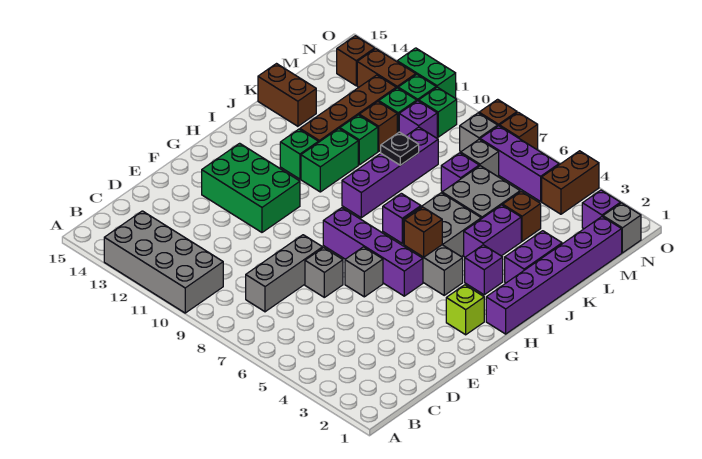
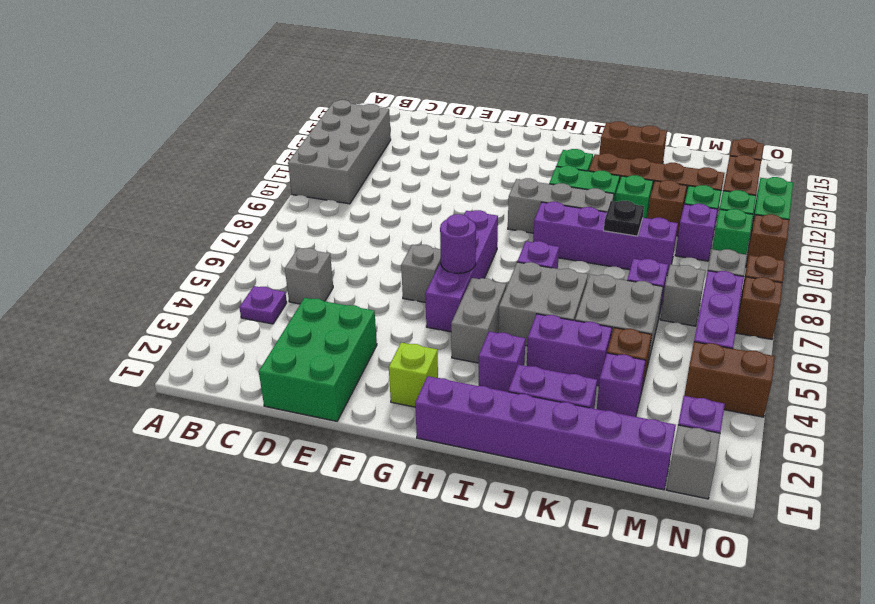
none -> purple plate B4 level 1
grey brick C8:E8 level 1 -> grey brick H10:J10 level 1
grey brick E7 level 1 -> grey brick C5 level 1
green brick F11:G13 level 1 -> green brick D1:E3 level 1
none -> purple round brick G6 level 2
brown brick H5 level 2 -> brown brick O10 level 1
brown brick K14:K15 level 1 -> brown brick J14:K14 level 1
none -> purple brick L3 level 1

